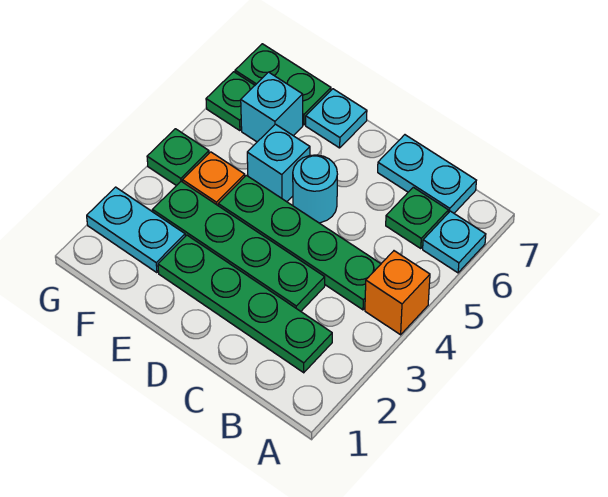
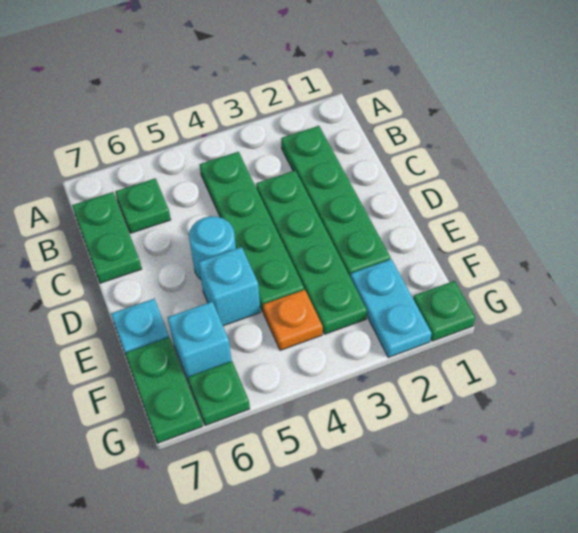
orange brick A4 level 1 -> none
cyan plate A6 level 1 -> none
cyan plate B7:C7 level 1 -> green plate B7:C7 level 1
green plate G4 level 1 -> green plate G1 level 1

